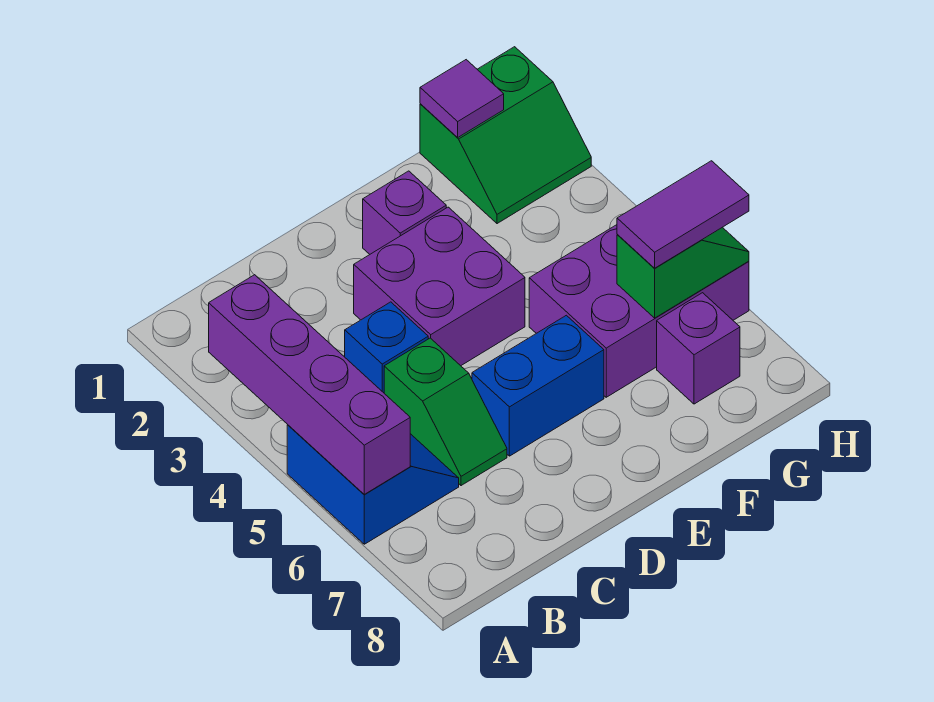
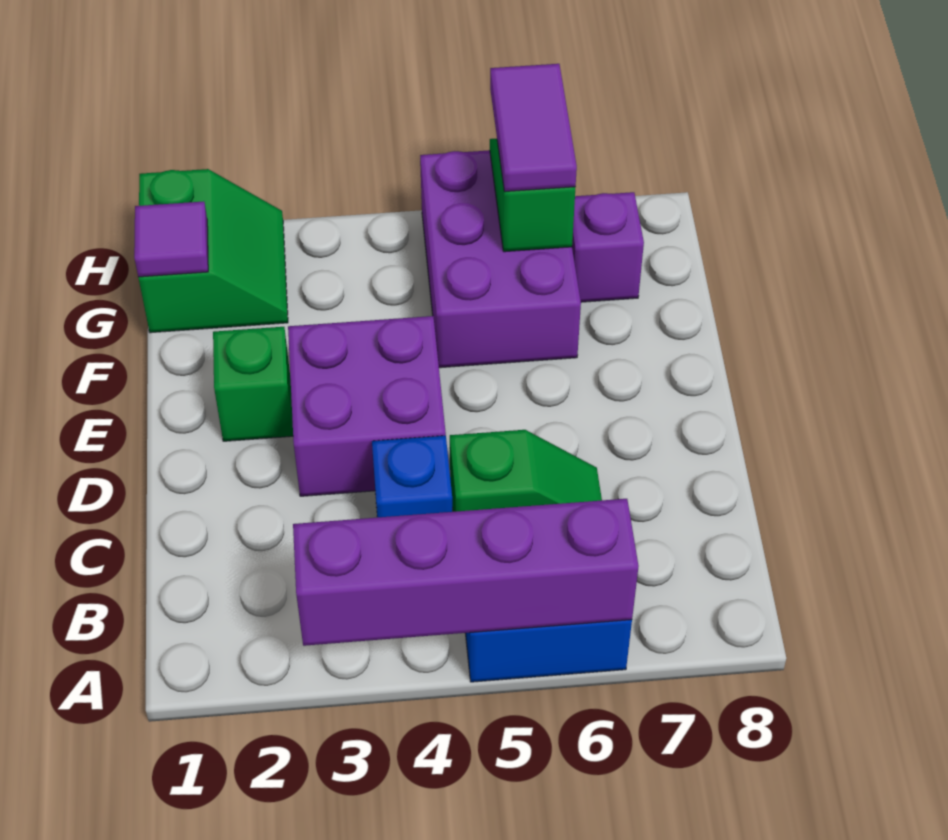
blue brick D6:E6 level 1 -> none
purple brick E2 level 1 -> green brick E2 level 1

